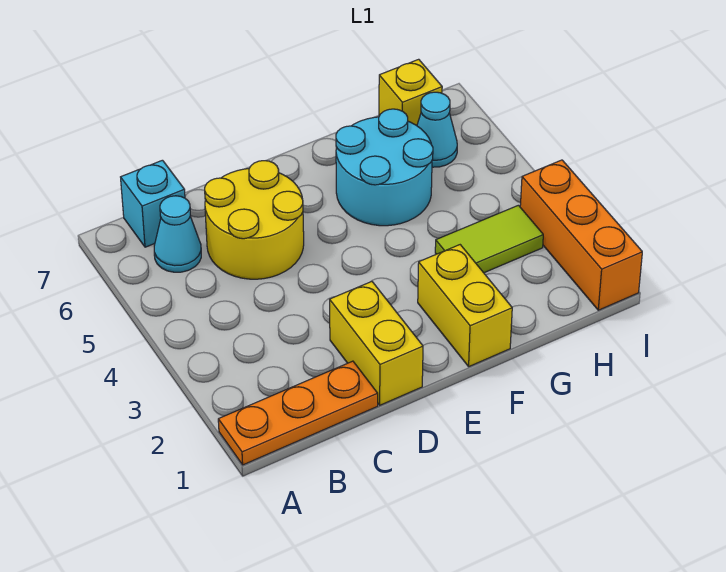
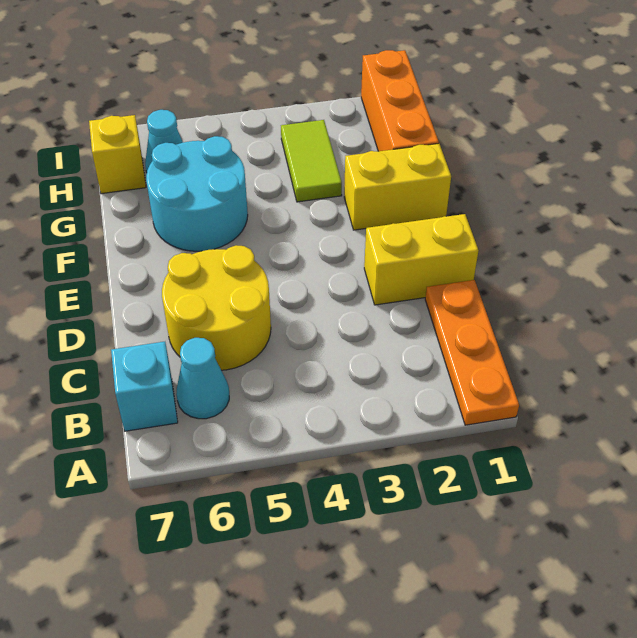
orange brick I1:I3 level 1 -> orange brick G1:I1 level 1

